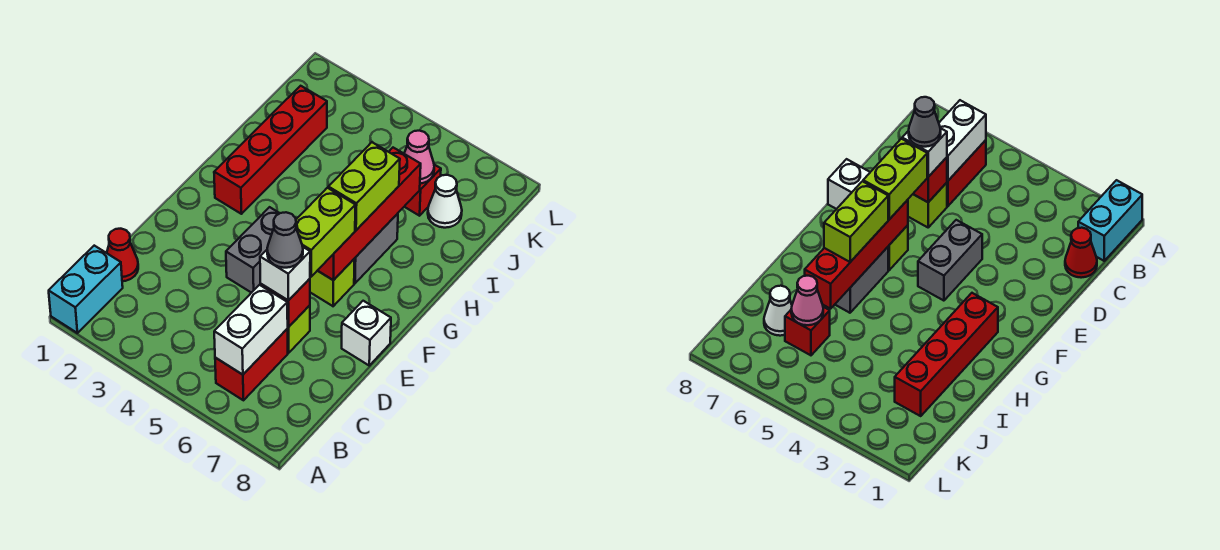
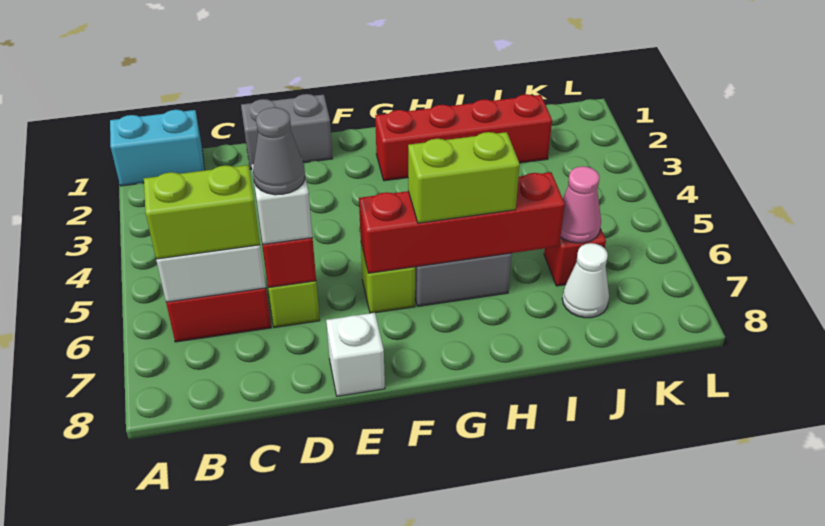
red cone C1 level 1 -> none
grey brick E4:F4 level 1 -> grey brick D1:E1 level 1
lime brick E6:F6 level 3 -> lime brick B6:C6 level 3

